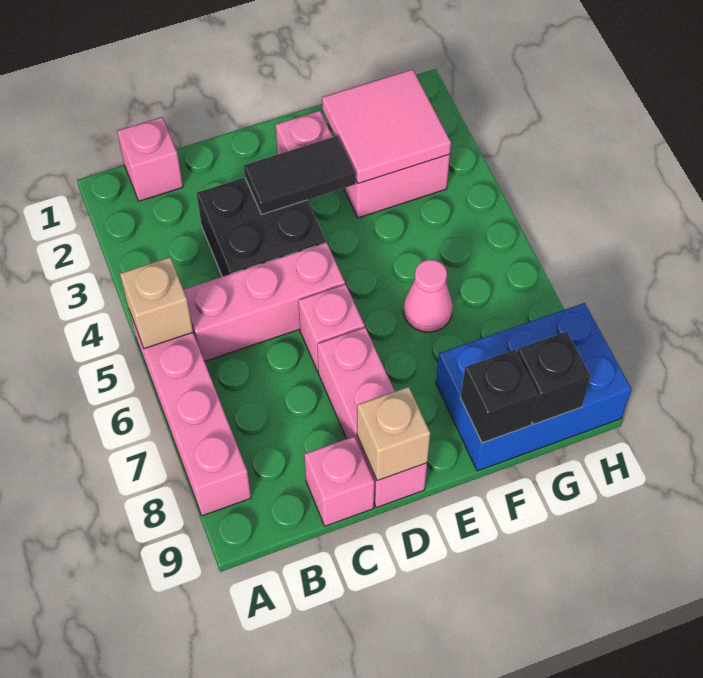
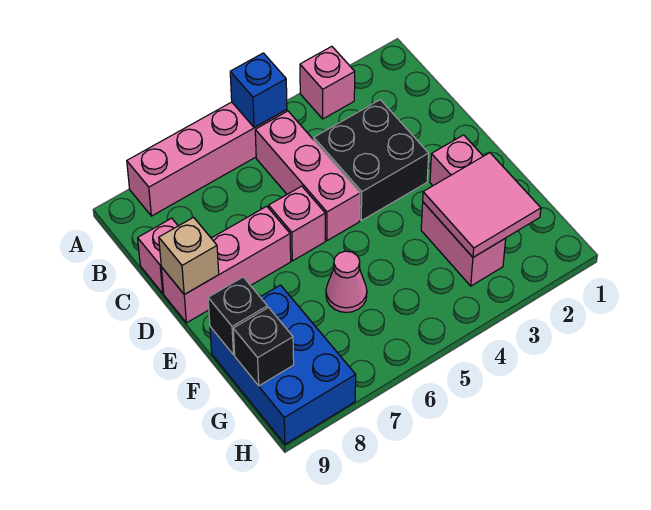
tan brick A5 level 2 -> blue brick A5 level 2
pink brick B1 level 1 -> pink brick A3 level 1
black tile D3:E3 level 2 -> none

